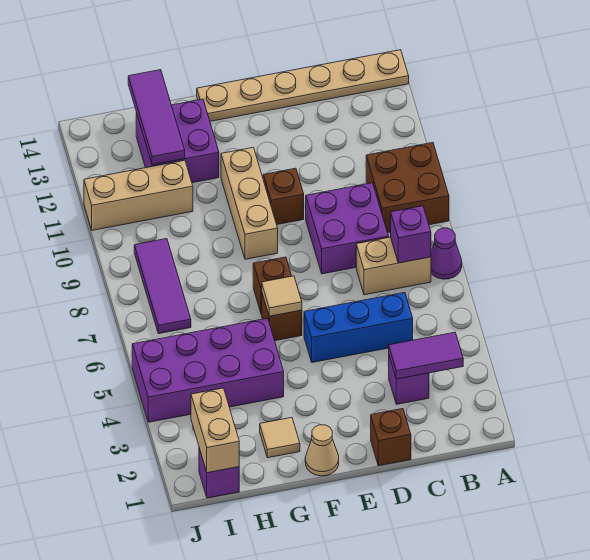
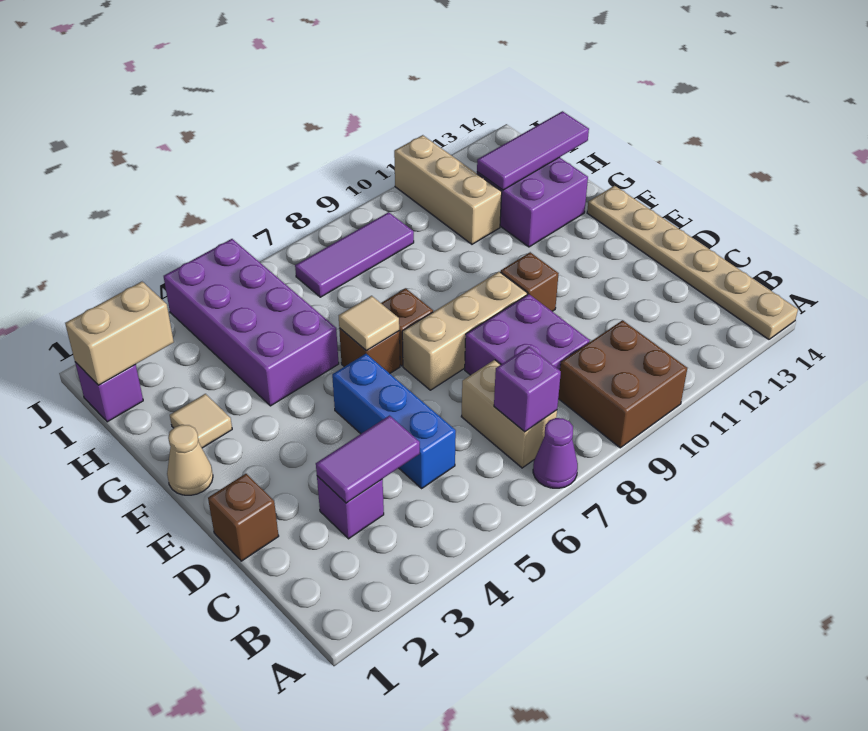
purple tile B3:C3 level 2 -> purple tile C3:C4 level 2
tan brick F9:F11 level 1 -> tan brick E7:E9 level 1

